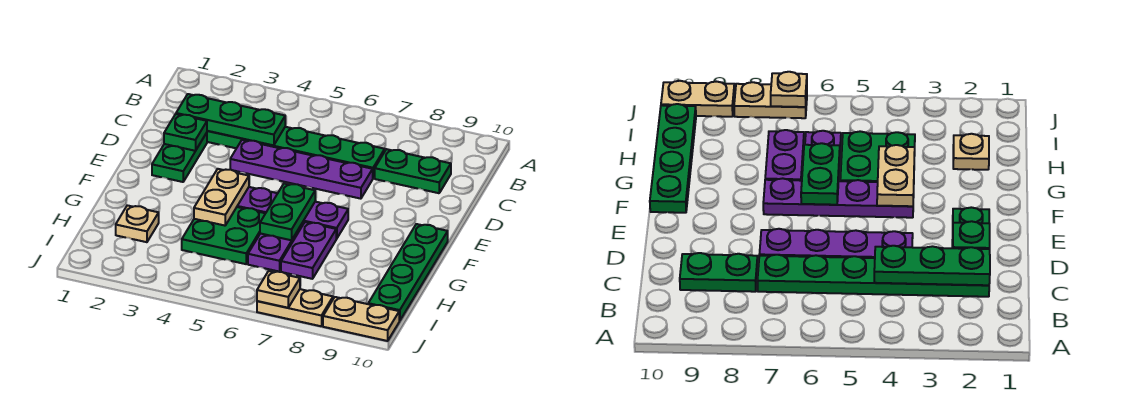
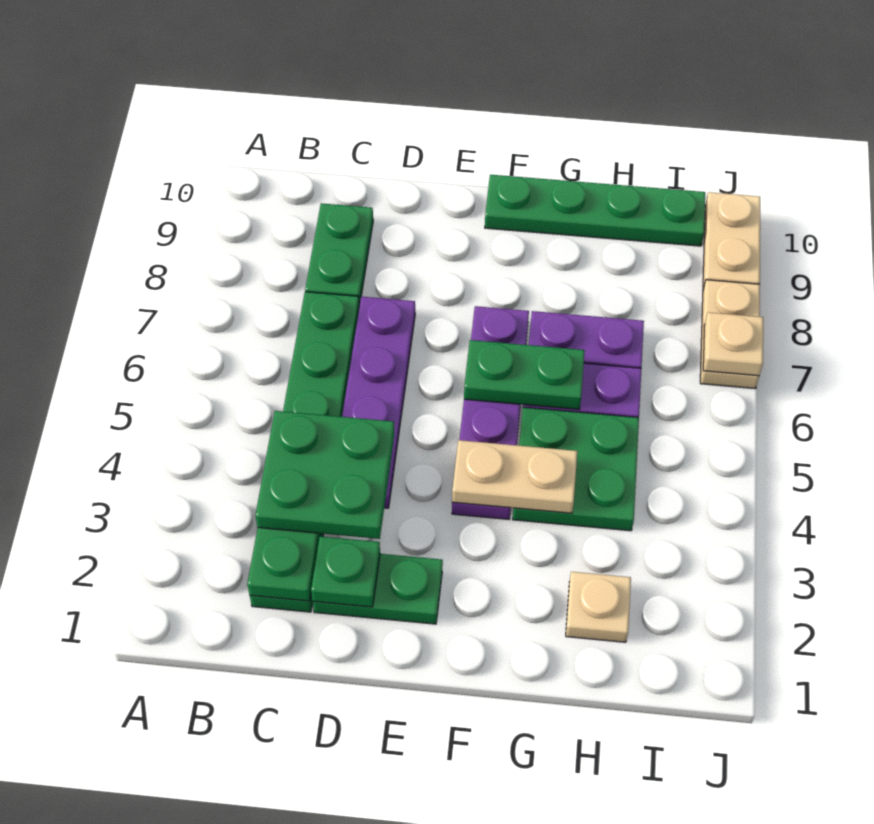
none -> green plate C3:D4 level 3

